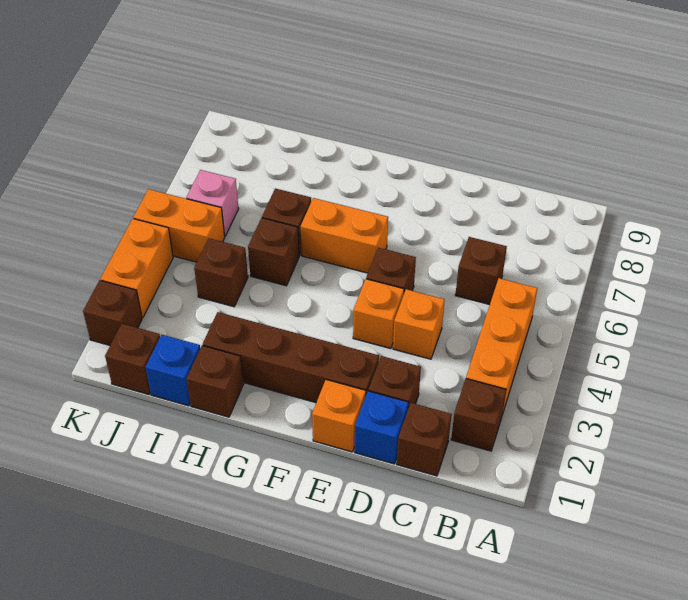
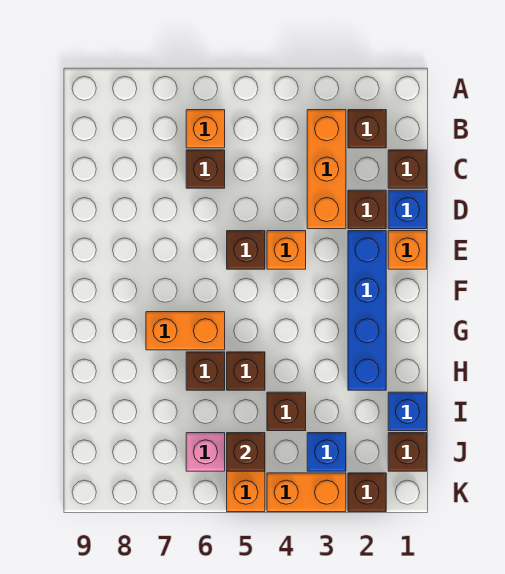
orange brick B3:B5 level 1 -> orange brick B3:D3 level 1
orange brick D4 level 1 -> orange brick B6 level 1
brown brick E2:H2 level 1 -> blue brick E2:H2 level 1
orange brick F6:G6 level 1 -> orange brick G6:G7 level 1
brown brick H1 level 1 -> brown brick J5 level 2
none -> blue brick J3 level 1

